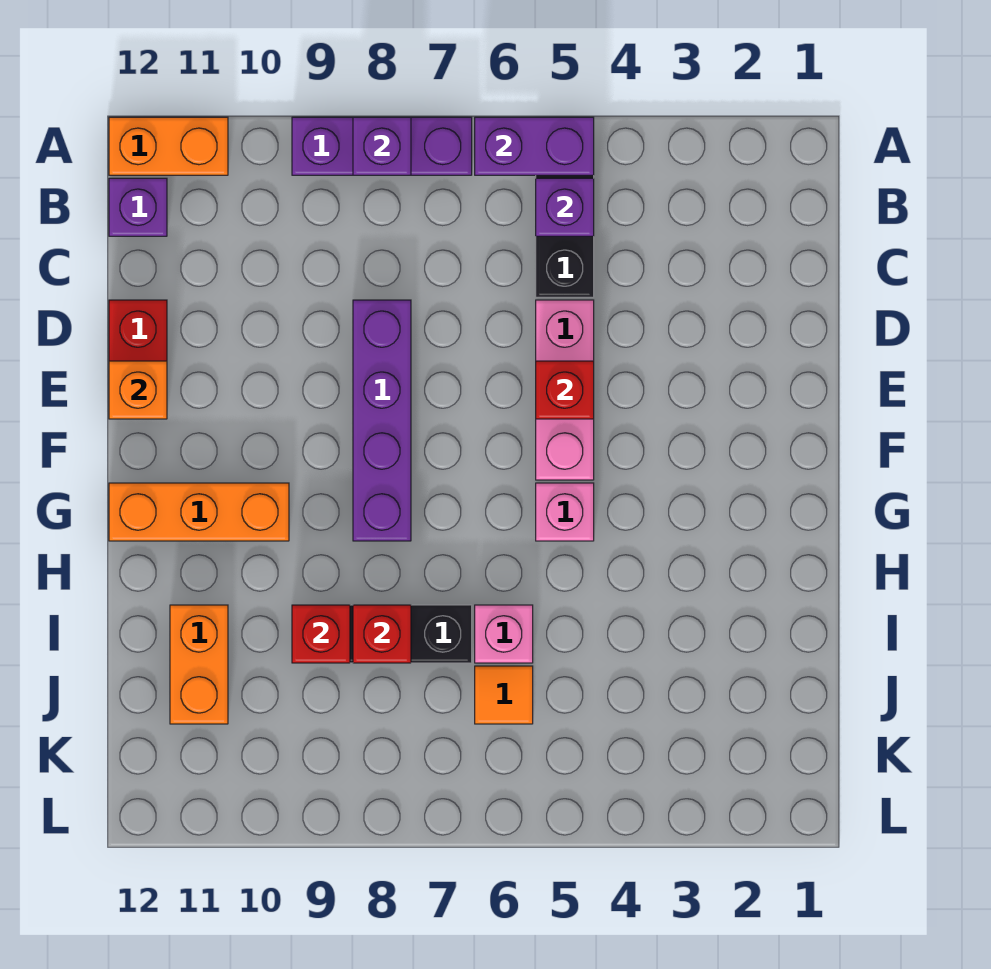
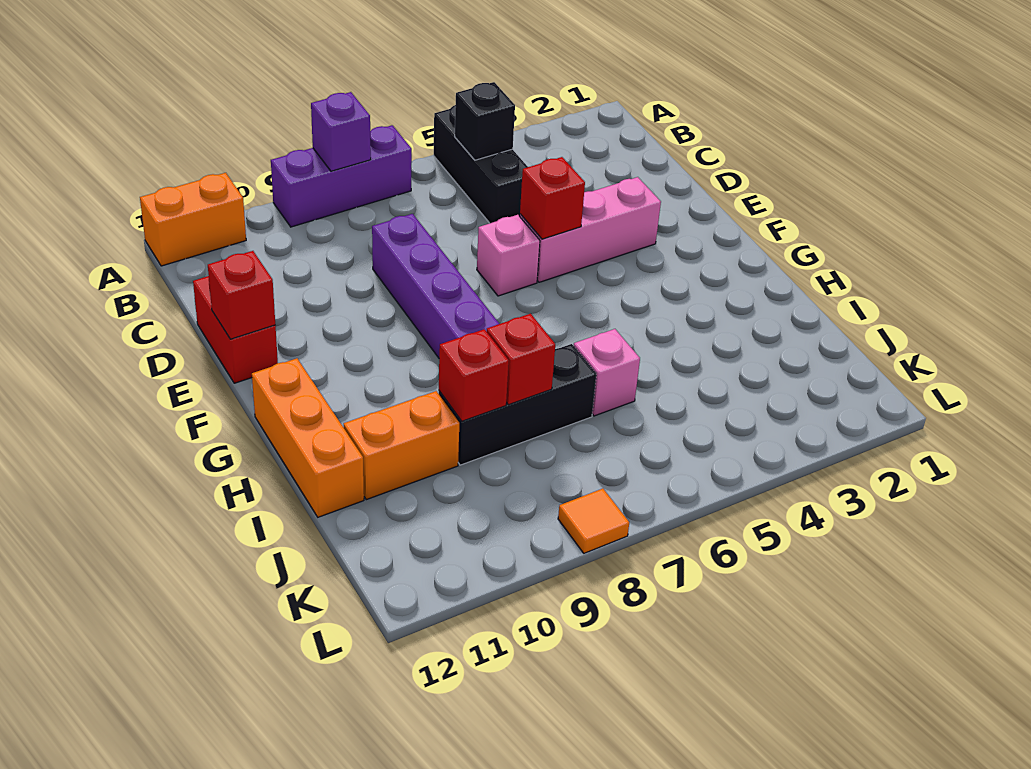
purple brick A5:A6 level 2 -> none
purple brick B5 level 2 -> black brick B5 level 2
purple brick B12 level 1 -> none
pink brick D5:F5 level 1 -> pink brick E3:E5 level 1
orange brick E12 level 2 -> red brick E12 level 2
pink brick G5 level 1 -> pink brick E6 level 1
orange brick G10:G12 level 1 -> orange brick G12:I12 level 1
orange brick I11:J11 level 1 -> orange brick I10:I11 level 1
orange tile J6 level 1 -> orange tile L8 level 1

